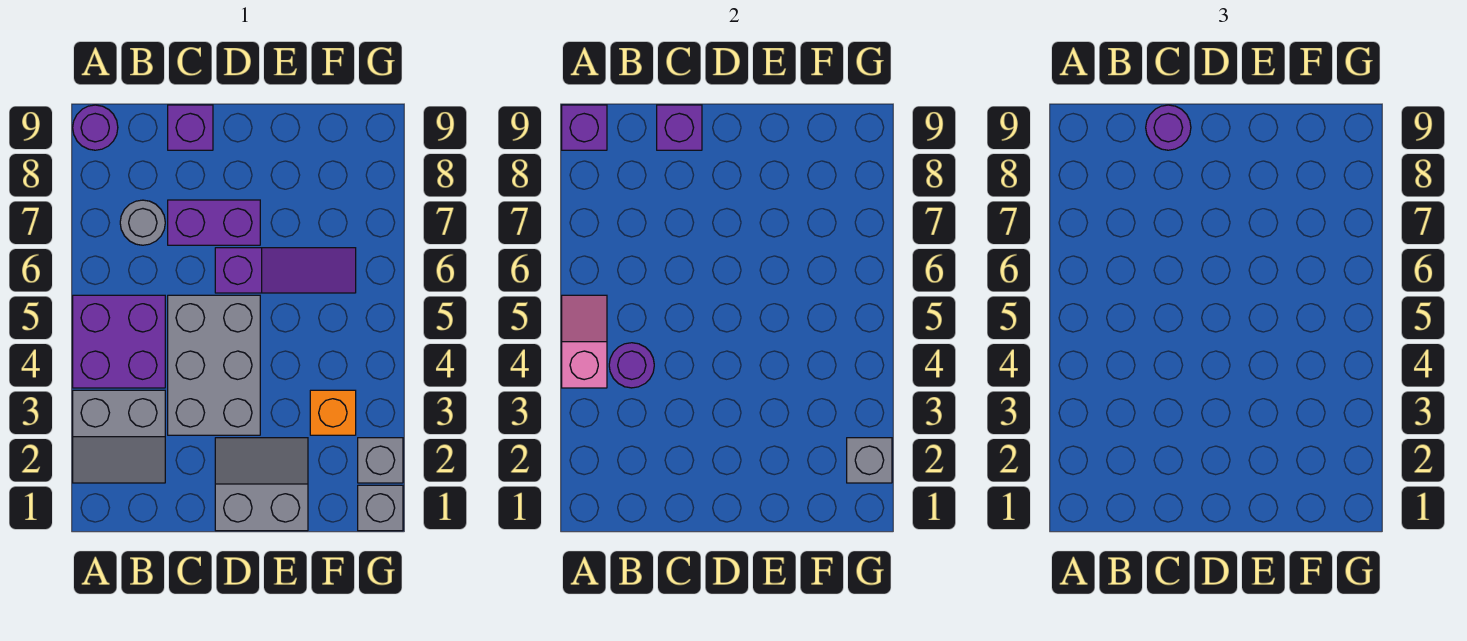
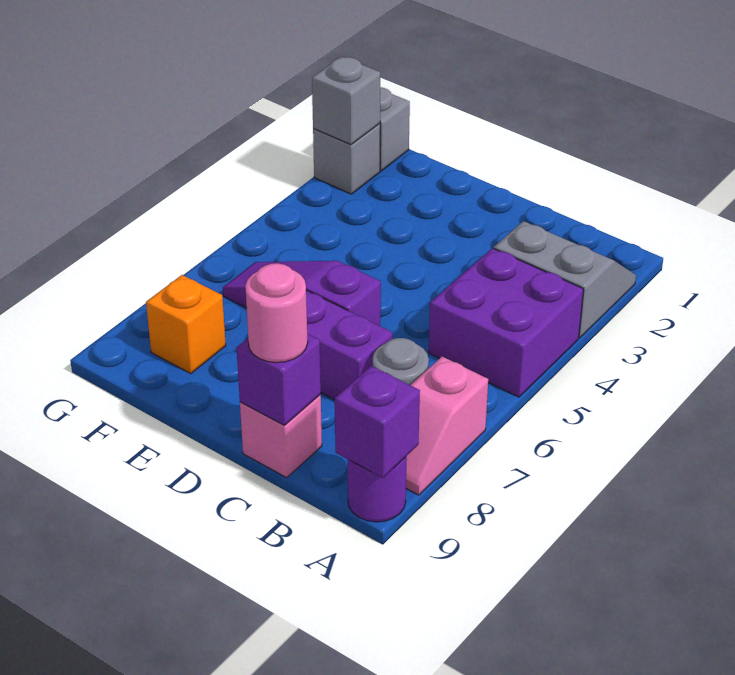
pink slope A4:A5 level 2 top 4 -> pink slope A7:A8 level 1 top 7
purple round brick B4 level 2 -> none
grey brick C3:D5 level 1 -> none
purple brick C9 level 1 -> pink brick C9 level 1
purple round brick C9 level 3 -> pink round brick C9 level 3
grey slope D1:E2 level 1 top 1 -> none
orange brick F3 level 1 -> orange brick F8 level 1

